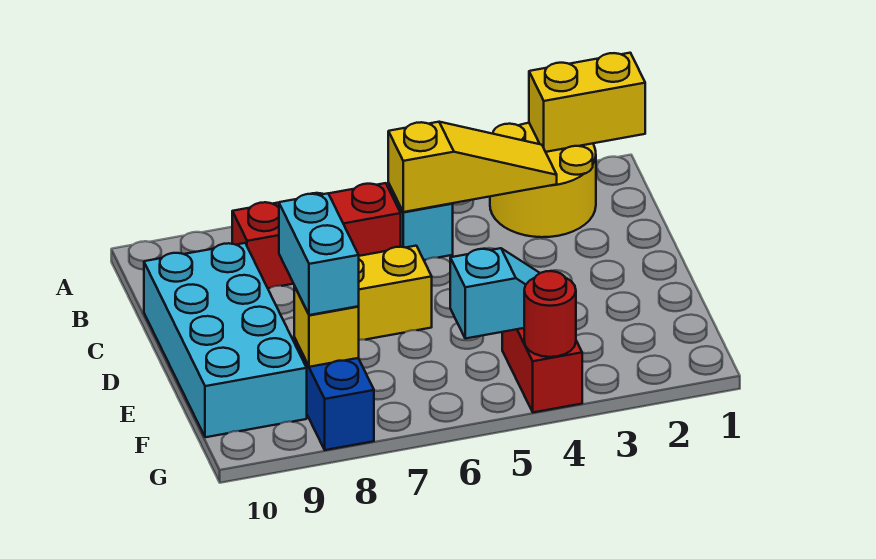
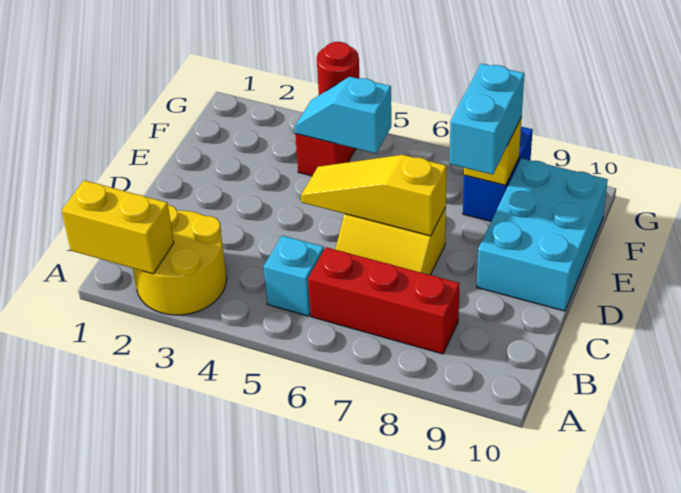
yellow slope B3:B5 level 2 top 5 -> yellow slope D5:D7 level 2 top 7
cyan brick C9:F10 level 1 -> cyan brick D9:F10 level 1

